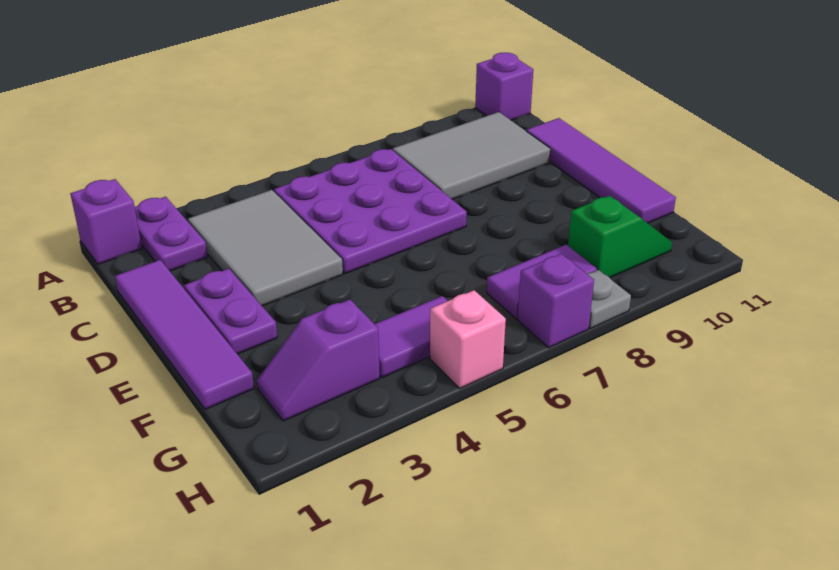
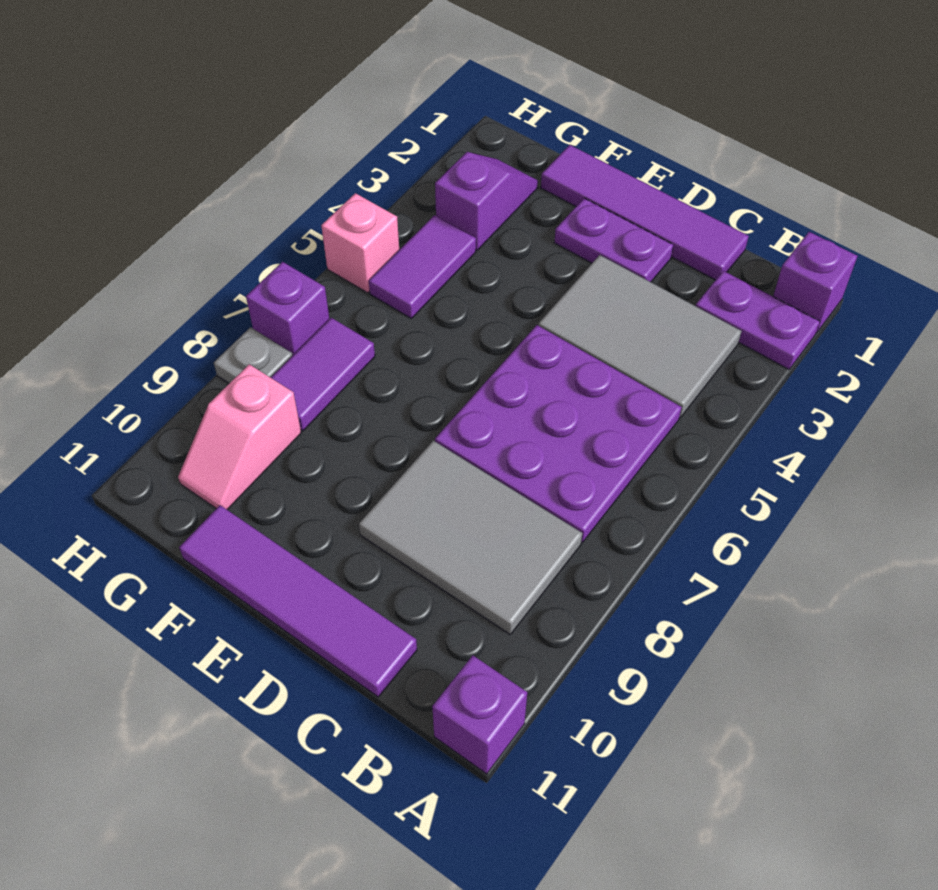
grey tile B8:C10 level 1 -> grey tile B8:D9 level 1
green slope G9:G10 level 1 top 9 -> pink slope G9:G10 level 1 top 9

